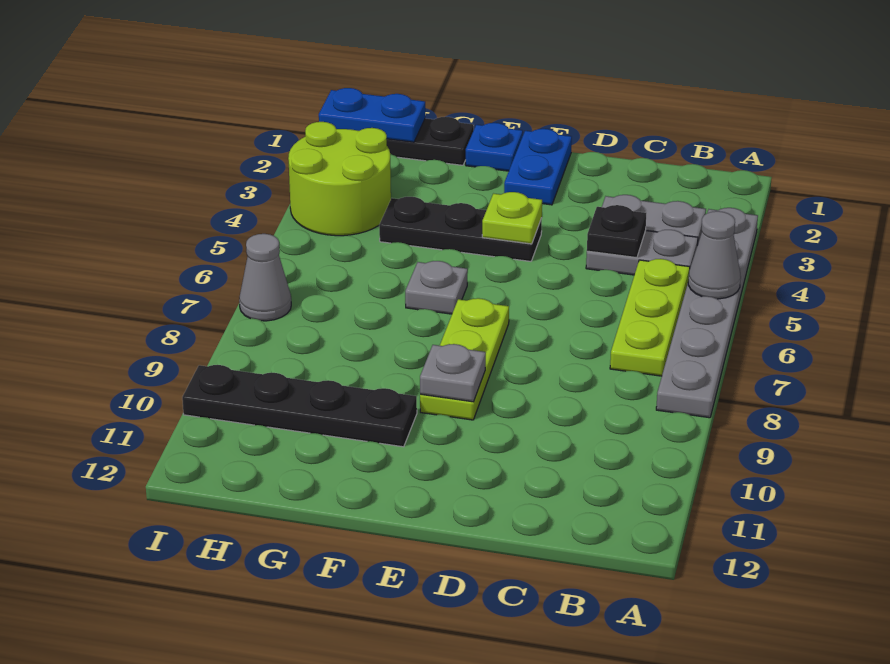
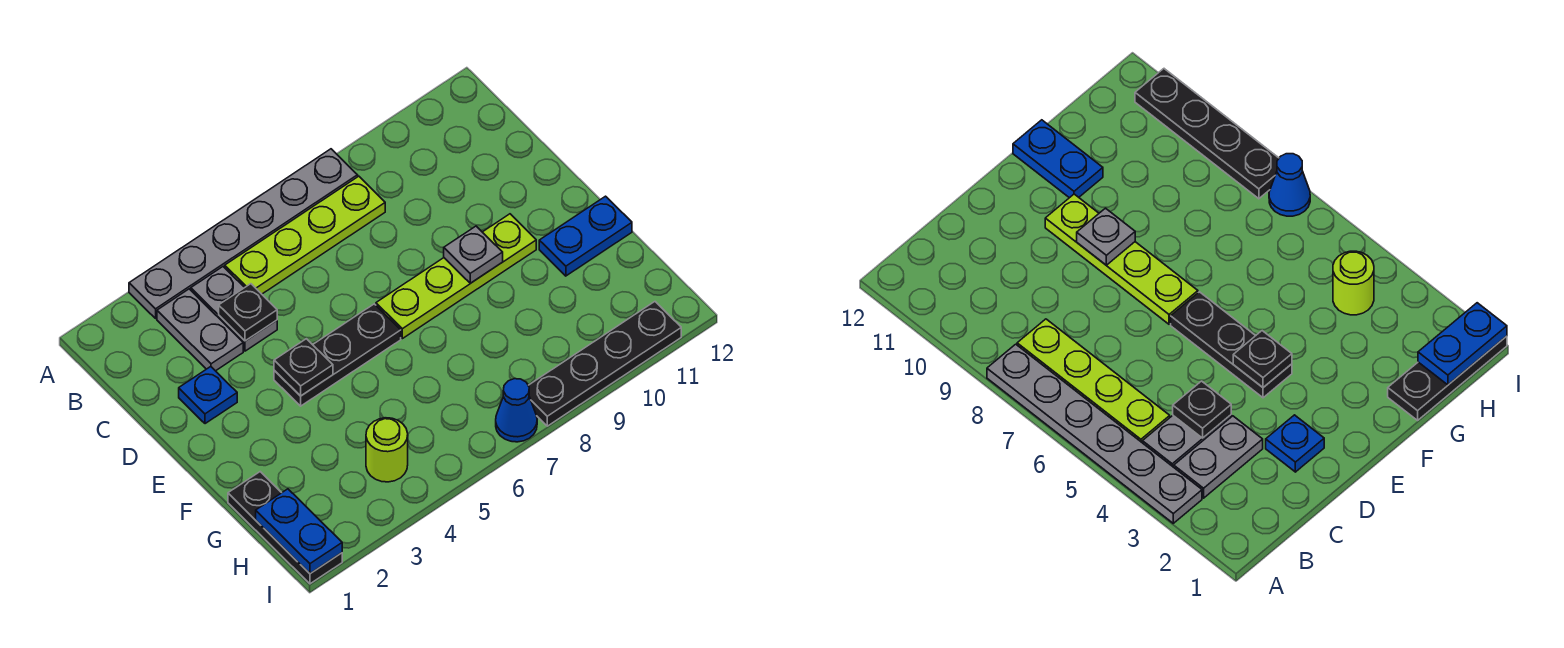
grey cone A5 level 2 -> none
lime plate B5:B7 level 1 -> lime plate B5:B8 level 1
blue plate E1:E2 level 1 -> blue plate F11:F12 level 1
black plate E4:G4 level 1 -> black plate E4:E6 level 1
lime plate E4 level 2 -> black plate E4 level 2
lime plate E7:E9 level 1 -> lime plate E7:E10 level 1
blue plate F1 level 1 -> blue plate D2 level 1
grey plate F6 level 1 -> none
black plate F10:I10 level 1 -> black plate I8:I11 level 1
lime round brick H3:I4 level 1 -> lime round brick H4 level 1
grey cone I7 level 1 -> blue cone I7 level 1

